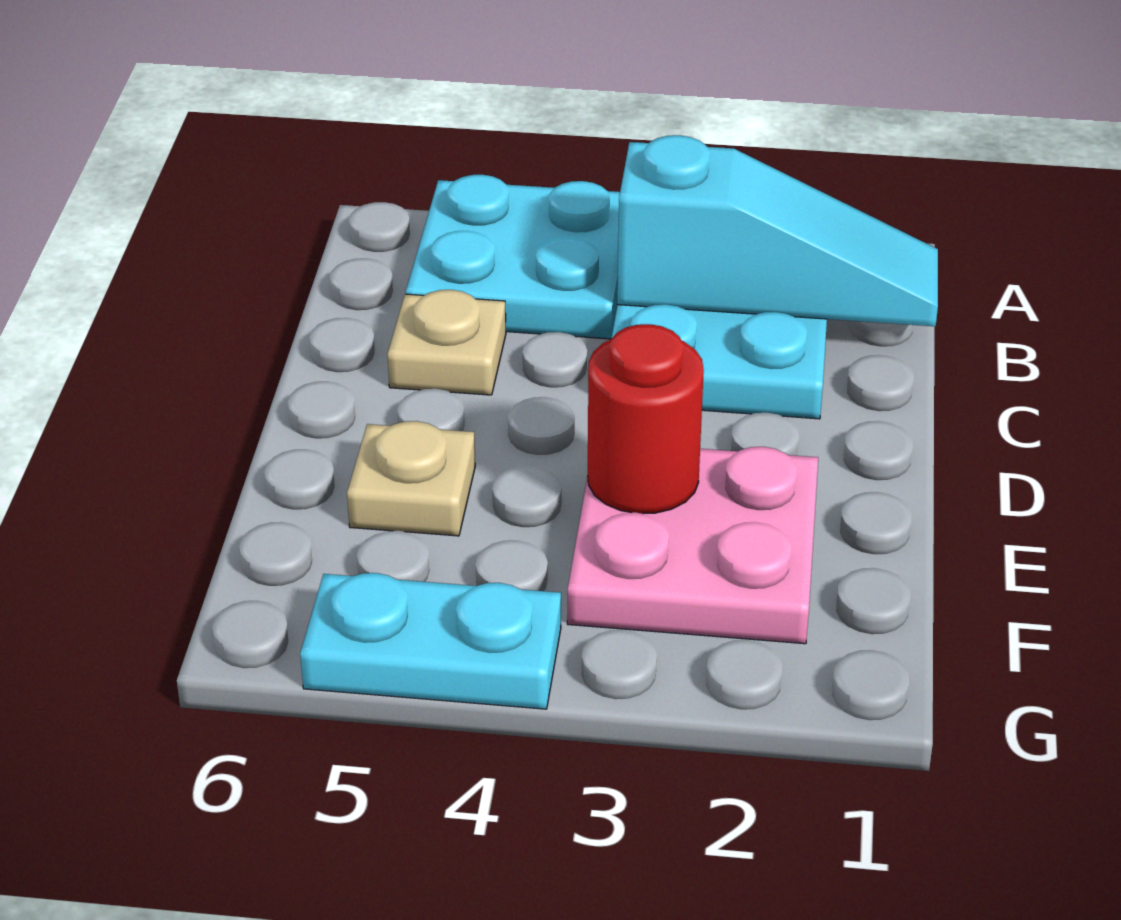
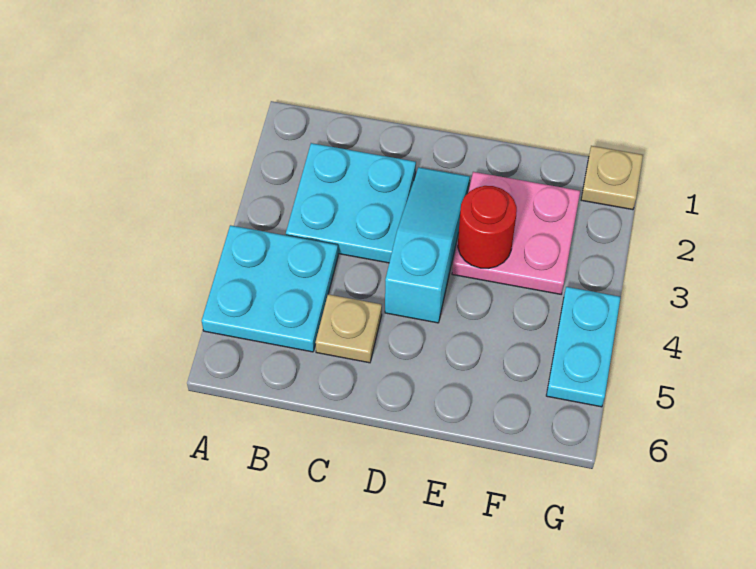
cyan slope B1:B3 level 2 top 3 -> cyan slope D2:D4 level 1 top 4
tan plate E5 level 1 -> tan plate G1 level 1

